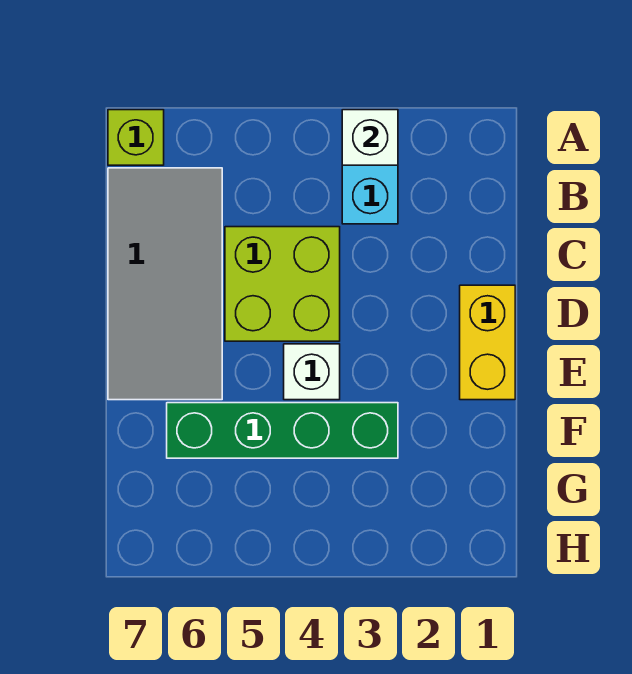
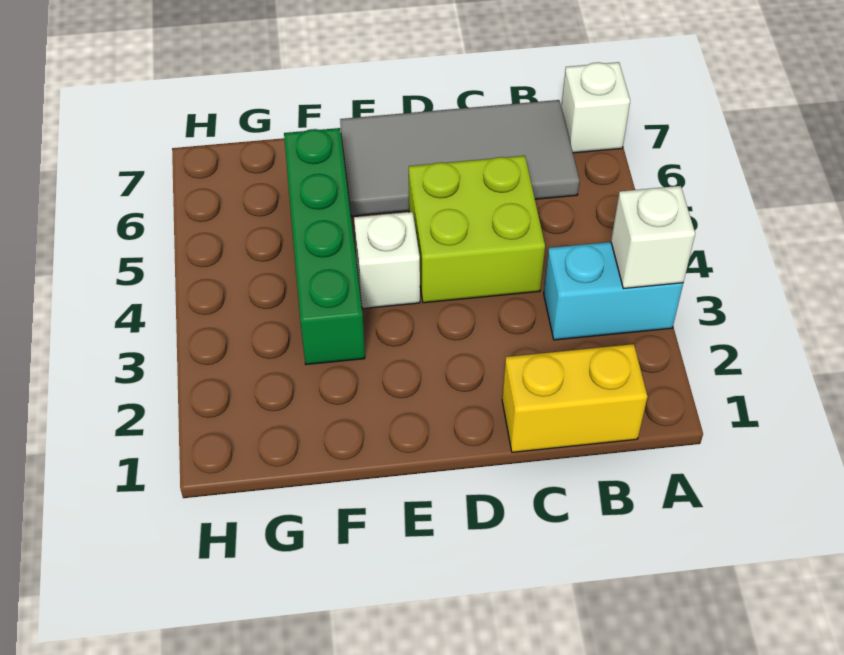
lime brick A7 level 1 -> white brick A7 level 1
yellow brick D1:E1 level 1 -> yellow brick B1:C1 level 1

